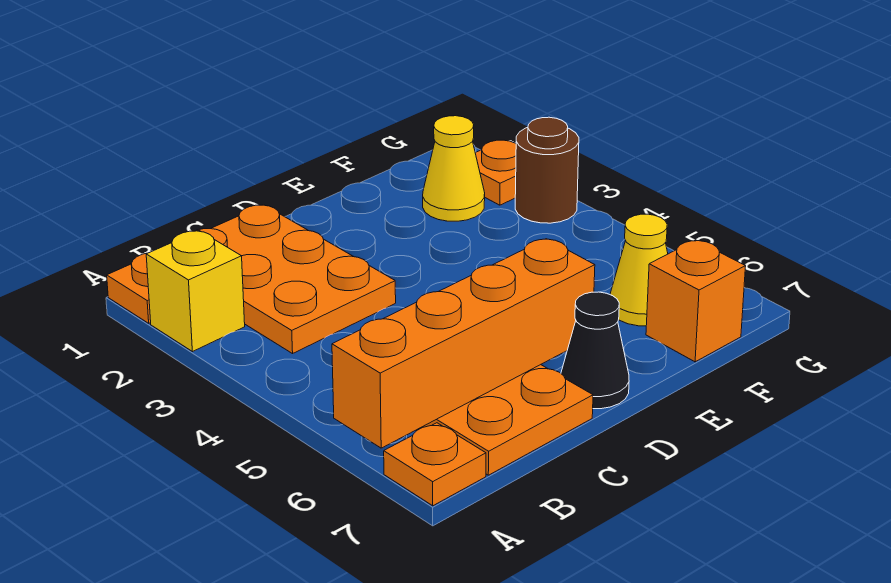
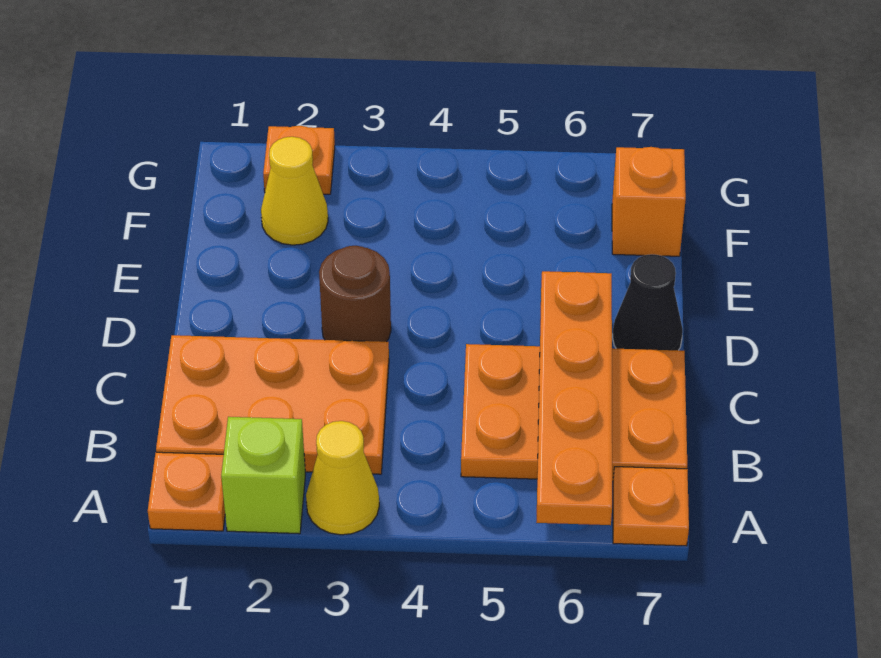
yellow brick A2 level 1 -> lime brick A2 level 1
orange brick A6:D6 level 2 -> orange plate A6:D6 level 2
yellow cone F6 level 1 -> yellow cone A3 level 1
brown round brick G3 level 1 -> brown round brick D3 level 1

